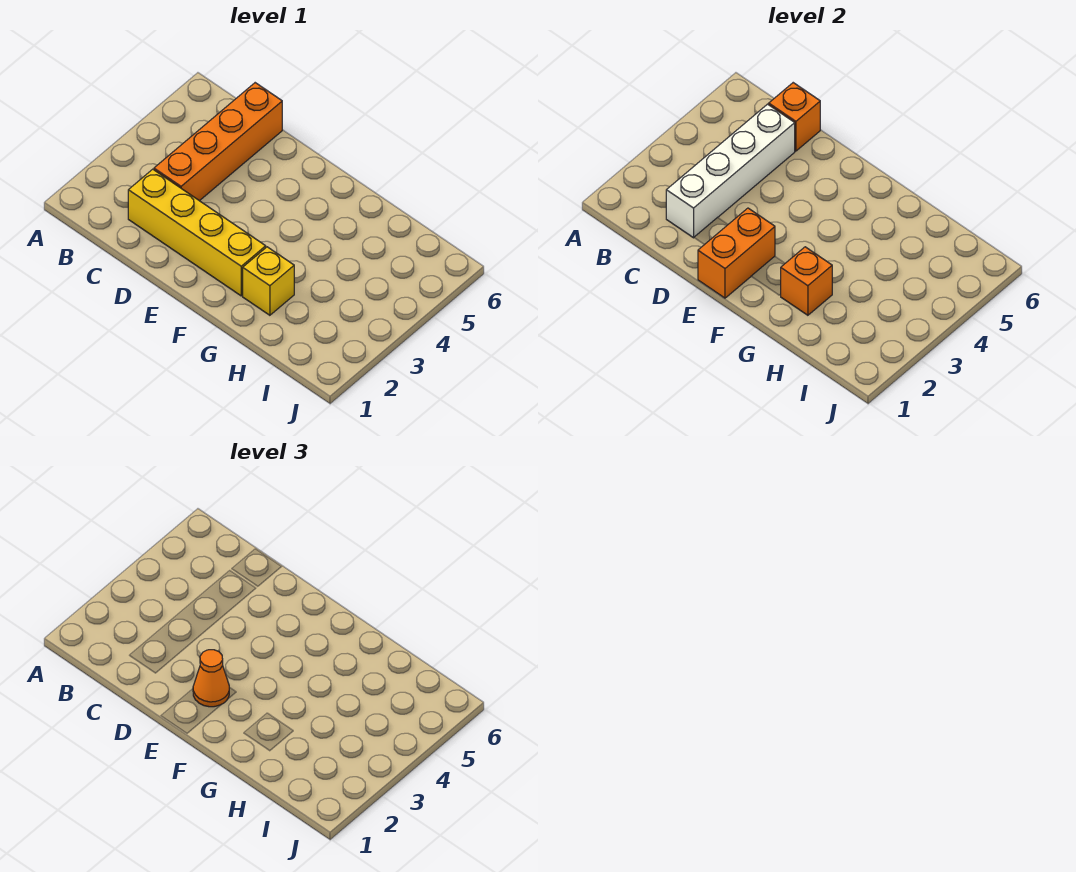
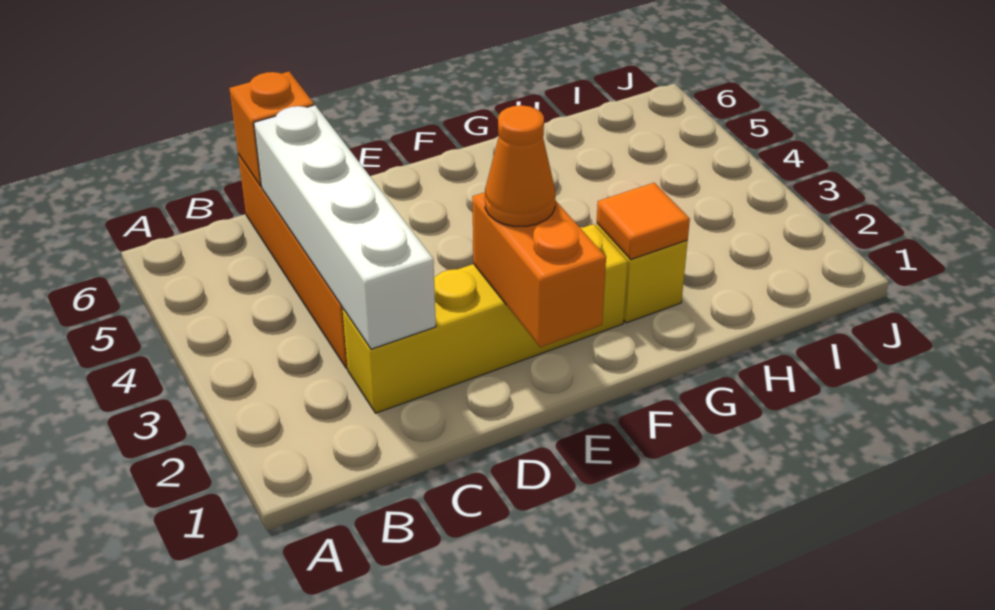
orange brick G2 level 2 -> orange tile G2 level 2

